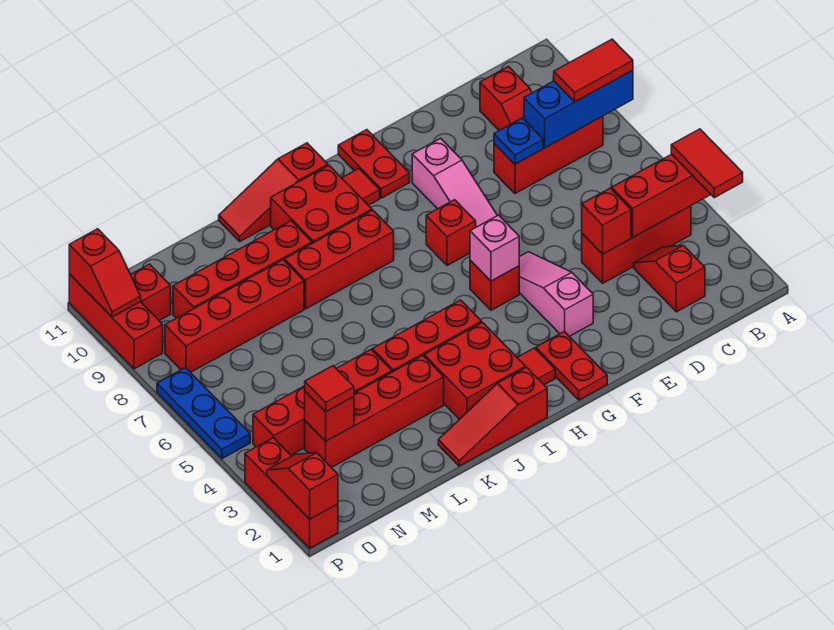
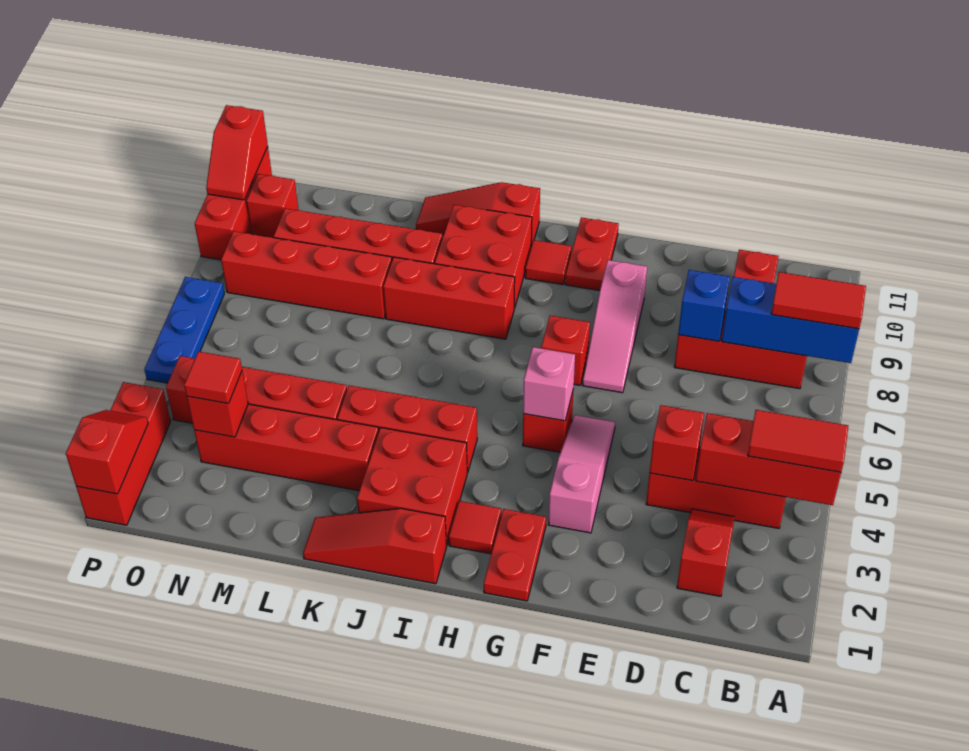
red tile A3:A4 level 3 -> red tile A4:B4 level 3
blue plate D8 level 2 -> blue brick D8 level 2

